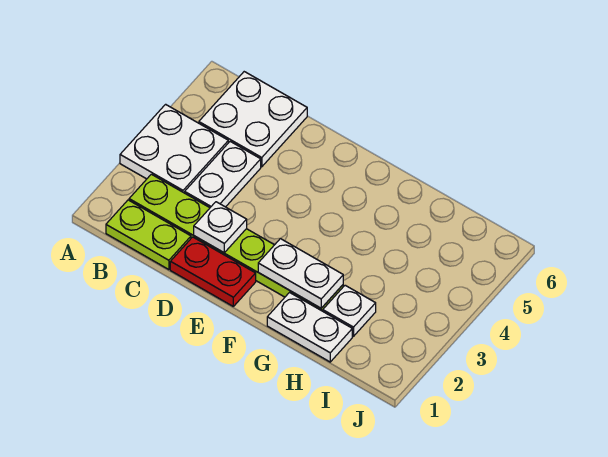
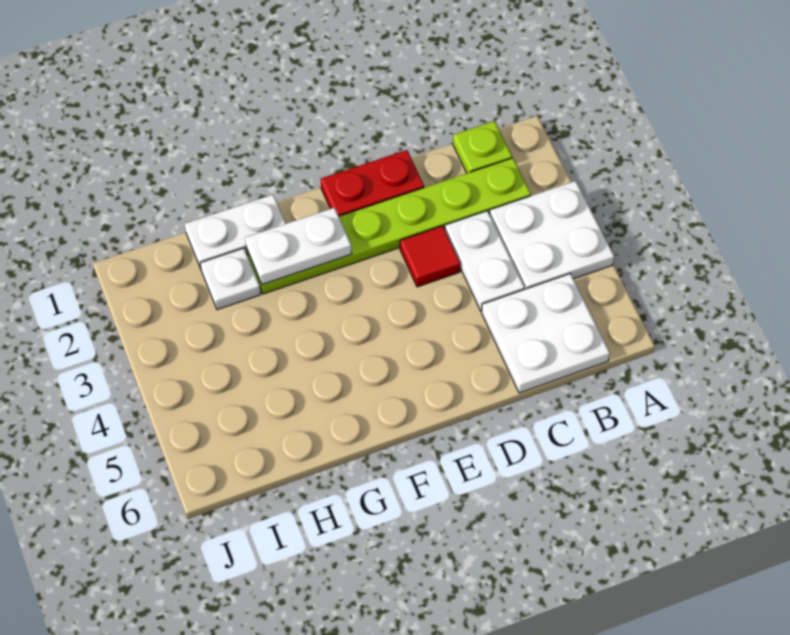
lime plate B1:C1 level 1 -> lime plate B1 level 1
white plate D2 level 2 -> none
none -> red tile D3 level 1

